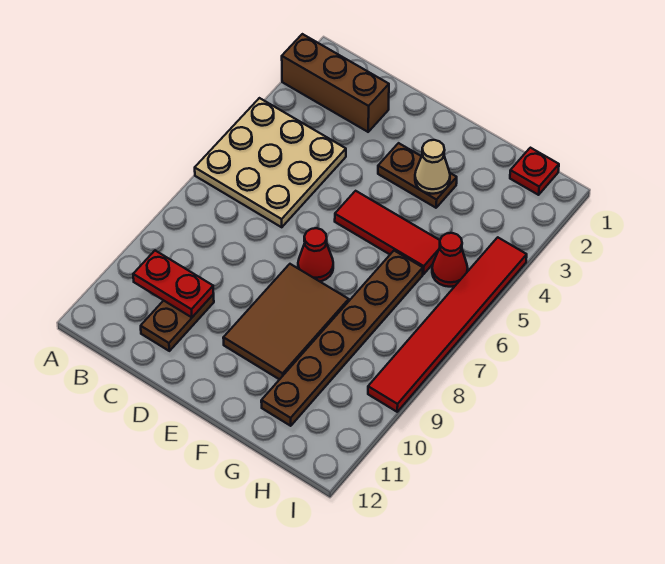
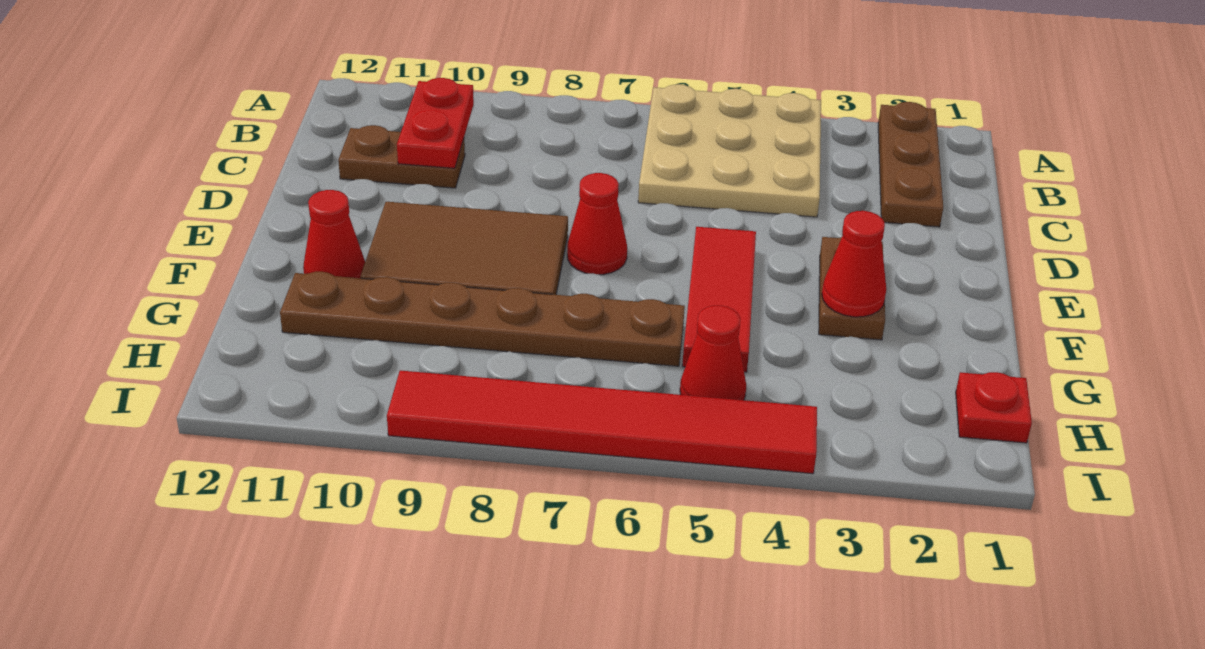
brown brick A2:C2 level 1 -> brown plate A2:C2 level 1
tan cone F3 level 2 -> red cone F3 level 2
none -> red cone F11 level 1

